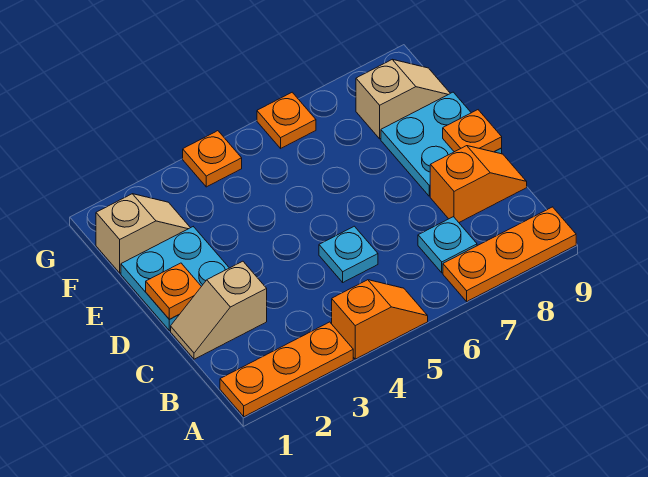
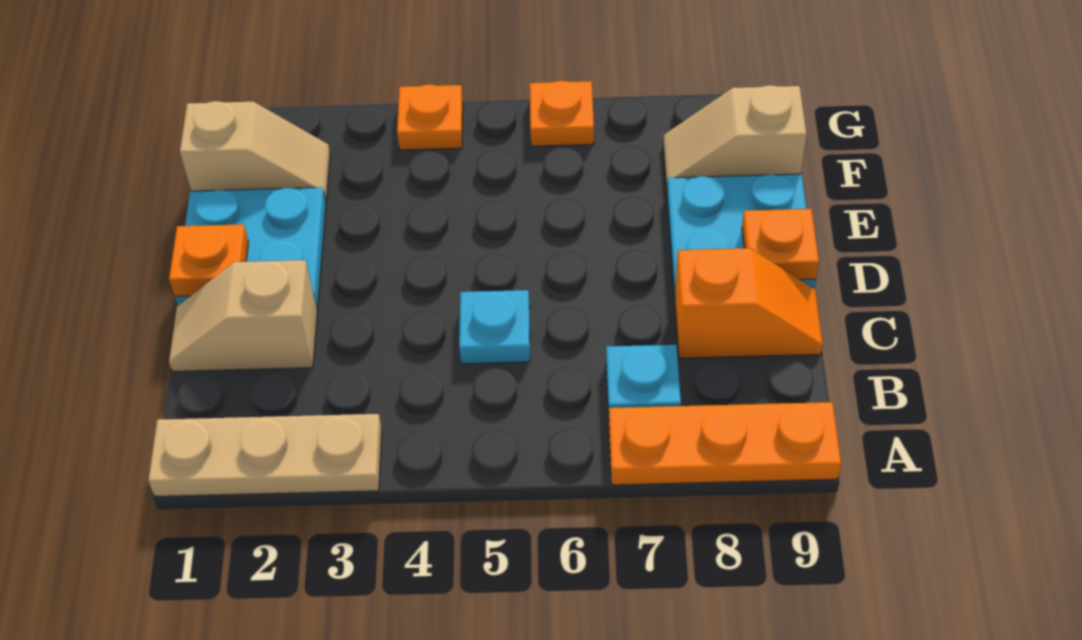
orange plate A1:A3 level 1 -> tan plate A1:A3 level 1
orange slope A4:A5 level 1 top 4 -> none
tan slope F8:F9 level 1 top 8 -> tan slope F8:F9 level 1 top 9

